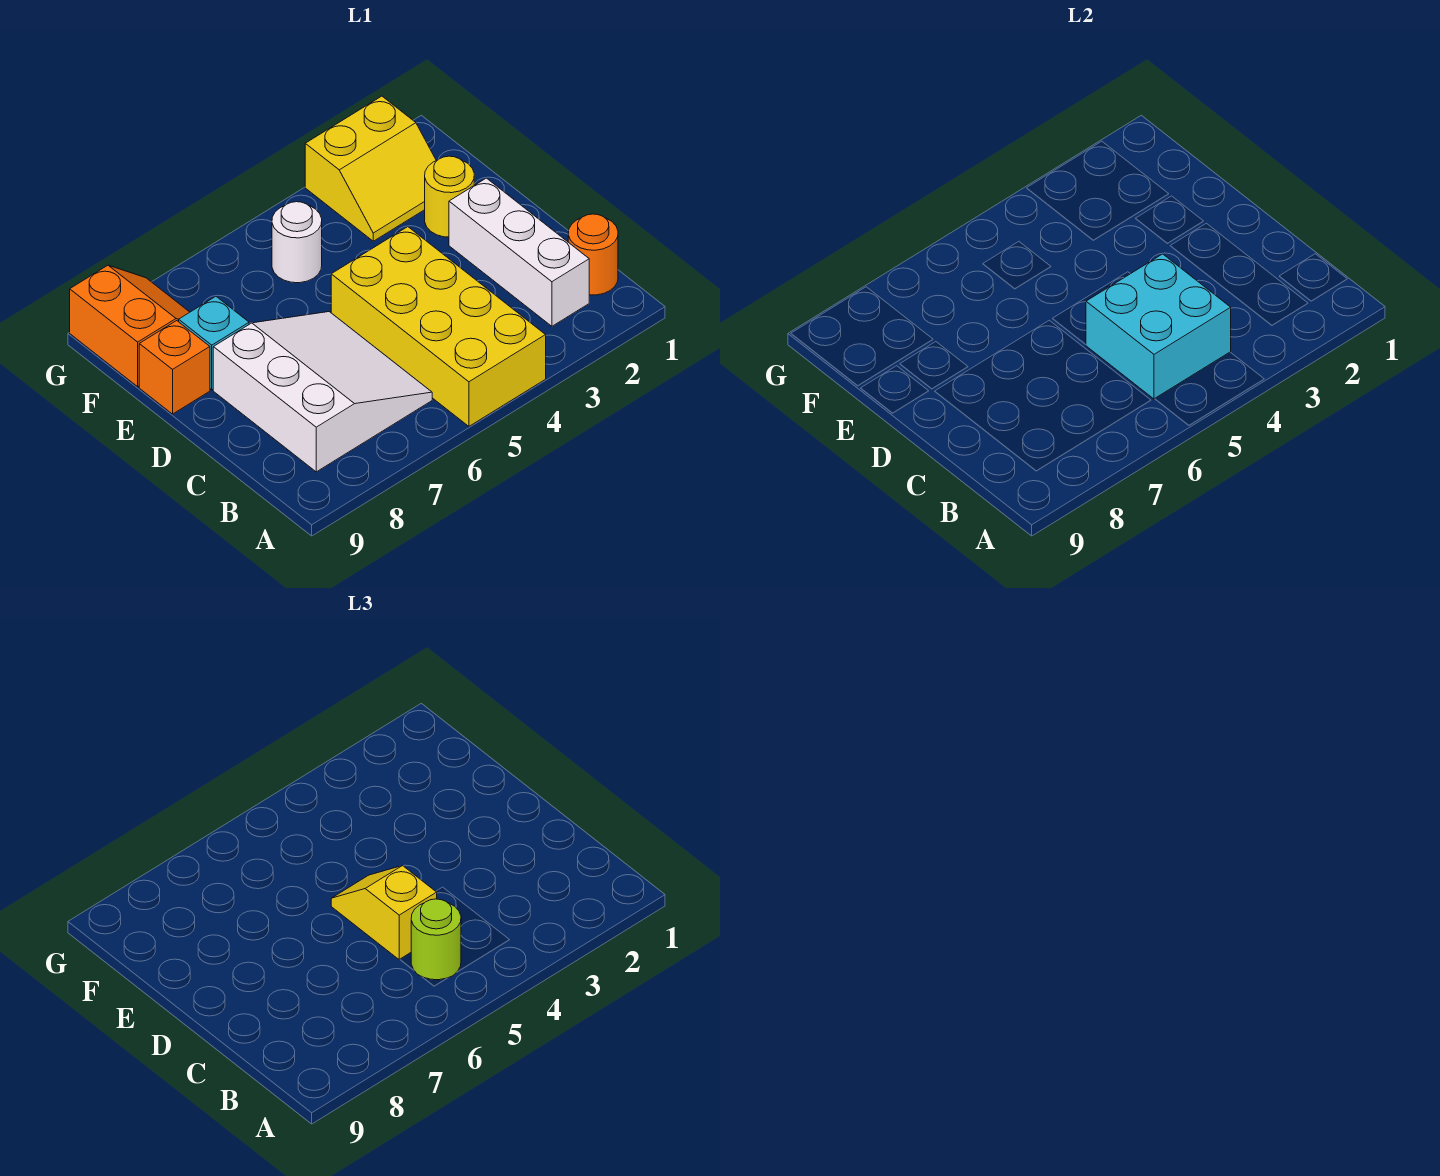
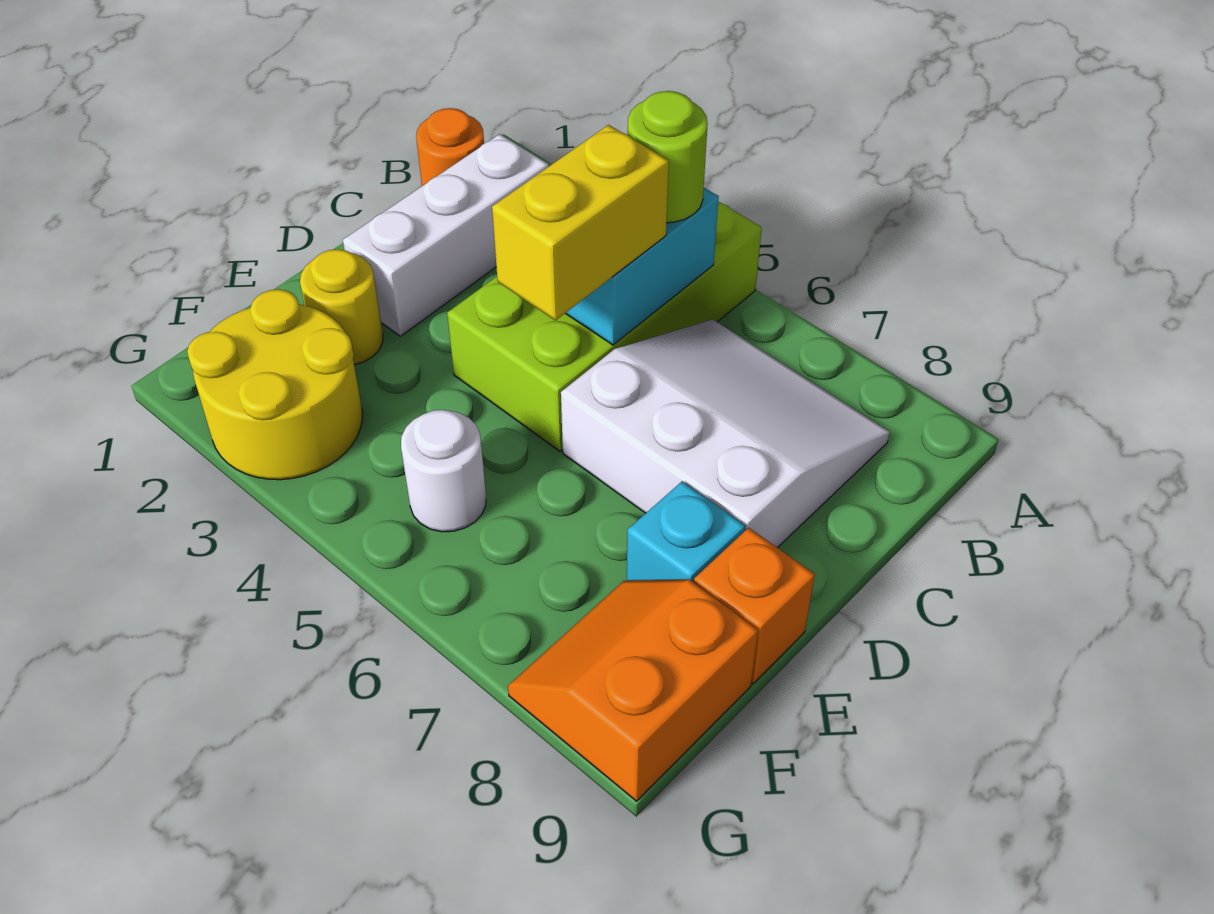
yellow brick A4:D5 level 1 -> lime brick A4:D5 level 1
white slope B6:D8 level 1 top 8 -> white slope B6:D8 level 1 top D
yellow slope C5:D5 level 3 top C -> yellow brick C5:D5 level 3
yellow slope F2:G3 level 1 top G -> yellow round brick F2:G3 level 1

